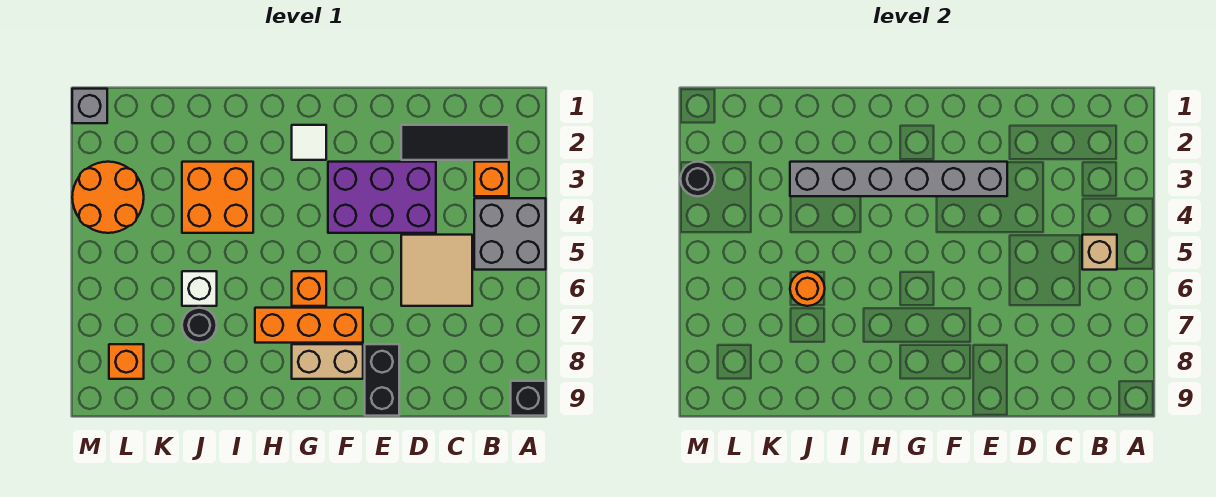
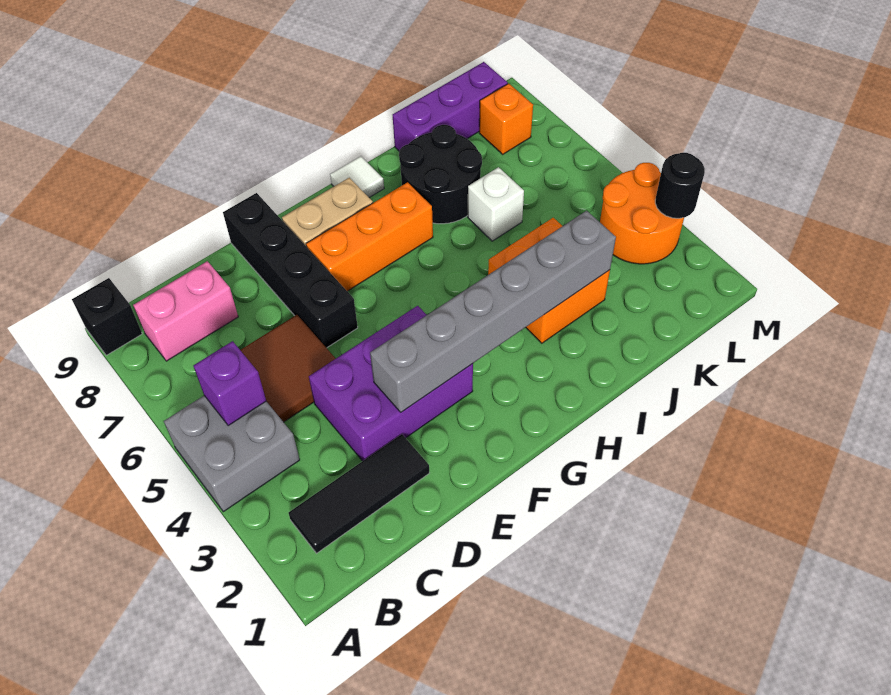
orange brick B3 level 1 -> none
tan brick B5 level 2 -> purple brick B5 level 2
none -> pink brick B8:C8 level 1
tan tile C5:D6 level 1 -> brown tile C5:D6 level 1
black brick E8:E9 level 1 -> black brick E6:E9 level 1
white tile G2 level 1 -> white tile H9 level 1
orange brick G6 level 1 -> none
orange round brick J6 level 2 -> none
black round brick J7 level 1 -> black round brick I7:J8 level 1
none -> purple brick J9:L9 level 1
grey brick M1 level 1 -> none

